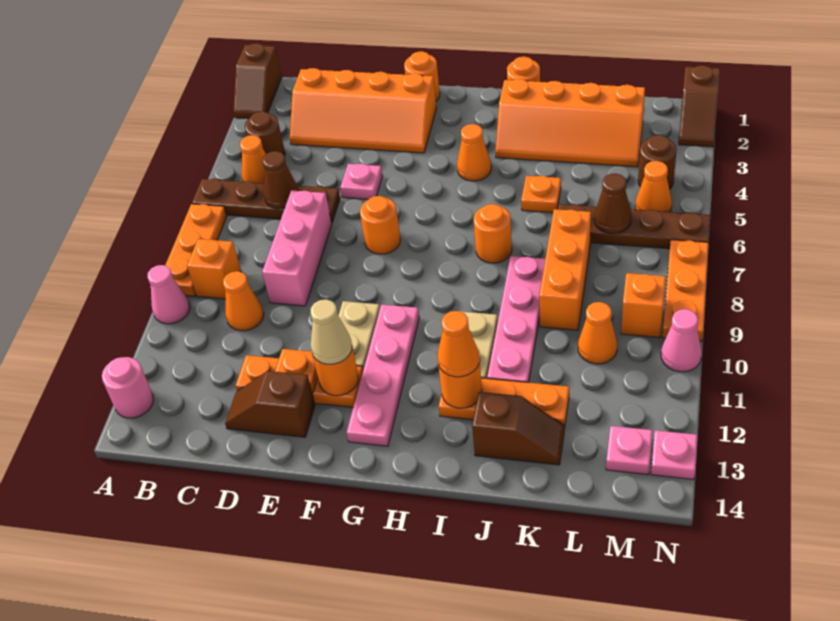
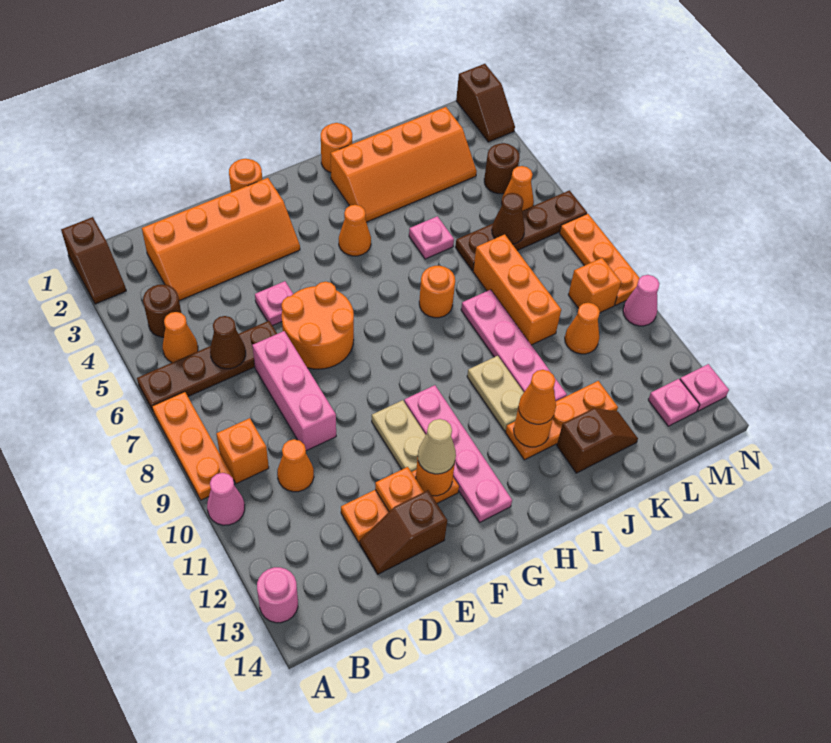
orange round brick F7 level 1 -> orange round brick E6:F7 level 1
orange plate J5 level 1 -> pink plate J5 level 1

